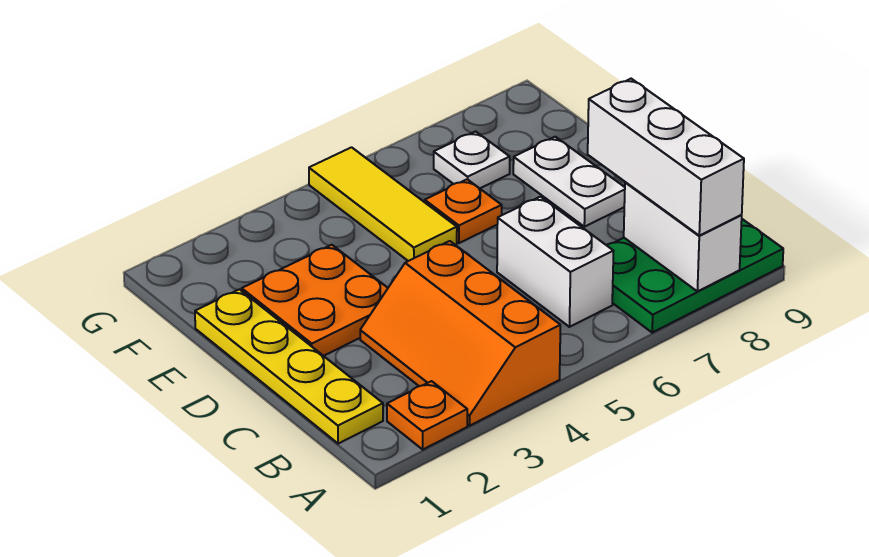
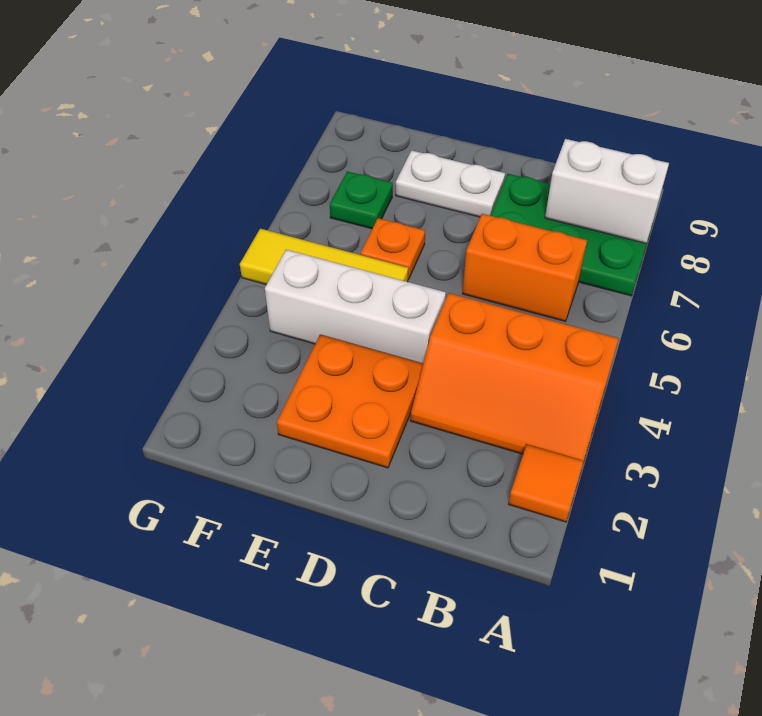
orange plate A2 level 1 -> orange tile A2 level 1
green plate A7:B9 level 1 -> green plate A7:C8 level 1
white brick A8:C8 level 3 -> white brick D4:F4 level 1
yellow plate B1:E1 level 1 -> none
white brick B6:C6 level 1 -> orange brick B6:C6 level 1
white plate F7 level 1 -> green plate F7 level 1

